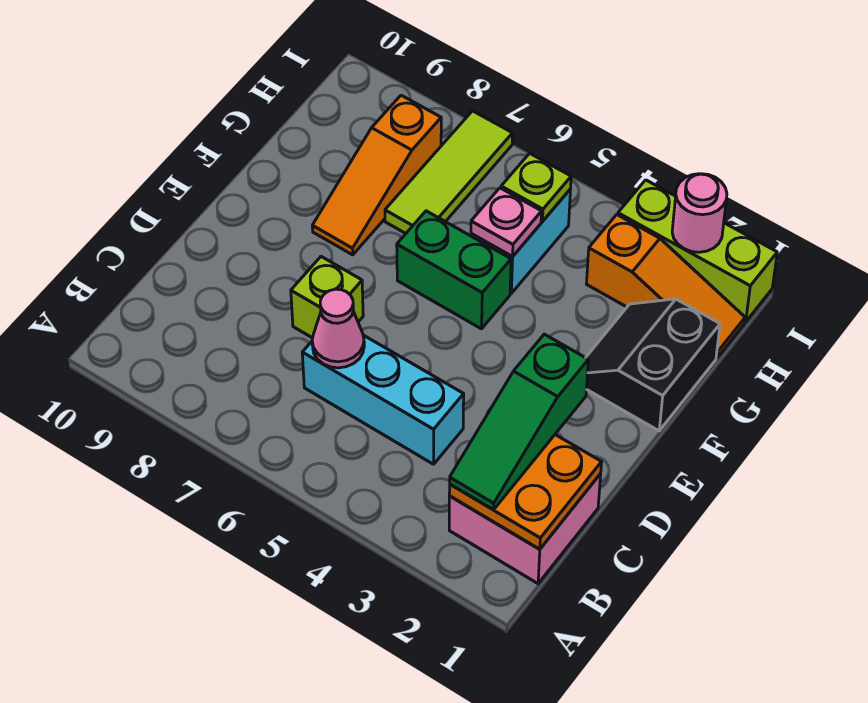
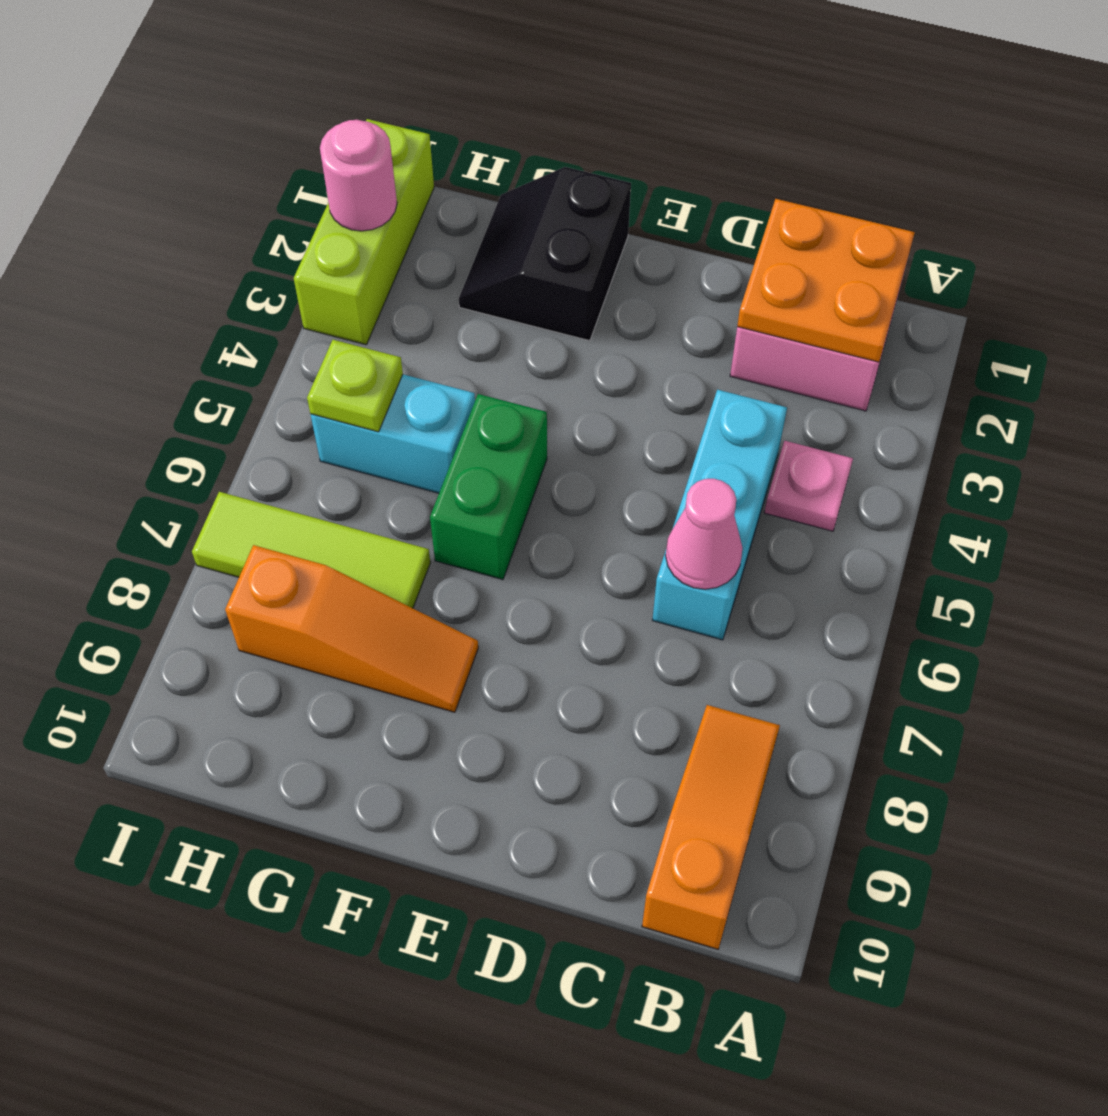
green slope B2:D2 level 3 top D -> none
lime brick D7 level 1 -> none
black slope F1:G2 level 1 top 1 -> black slope F1:G2 level 1 top F
pink plate G5 level 2 -> pink plate B4 level 1
orange slope H1:H3 level 1 top 3 -> orange slope B8:B10 level 1 top 10

